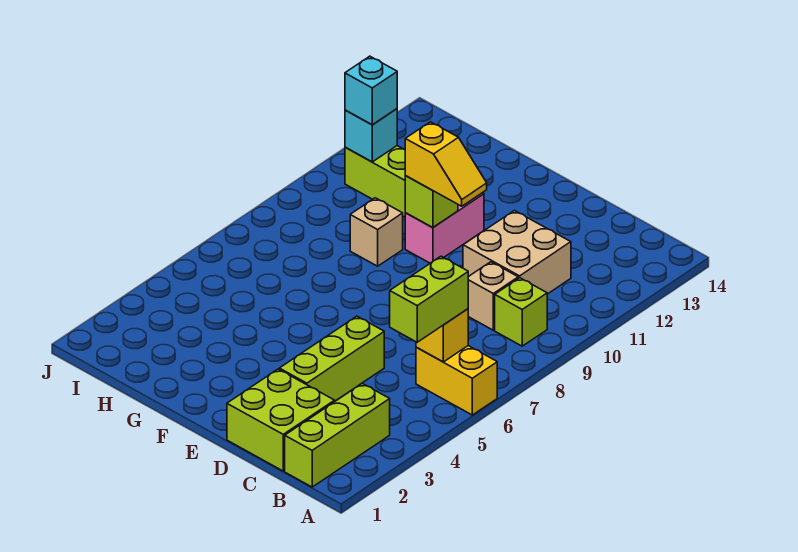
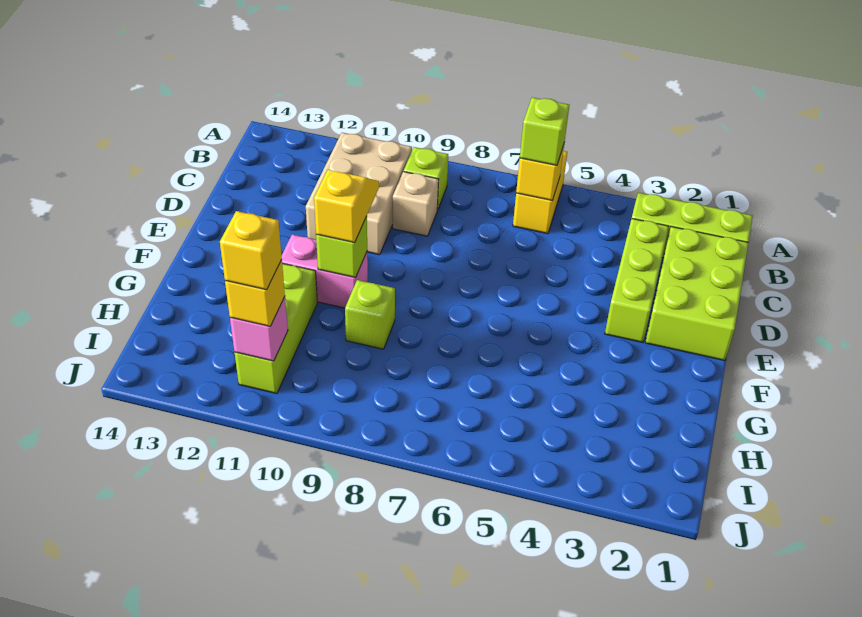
lime brick B5:B6 level 3 -> lime brick B6 level 3
lime brick C1:D2 level 1 -> lime brick C1:E2 level 1
tan brick C10:D11 level 1 -> tan brick B10:D11 level 1
lime brick D3:D5 level 1 -> lime brick C3:E3 level 1
tan brick G9 level 1 -> lime brick G9 level 1
cyan brick I11 level 2 -> pink brick I11 level 2
cyan brick I11 level 3 -> yellow brick I11 level 3
none -> yellow brick I11 level 4

